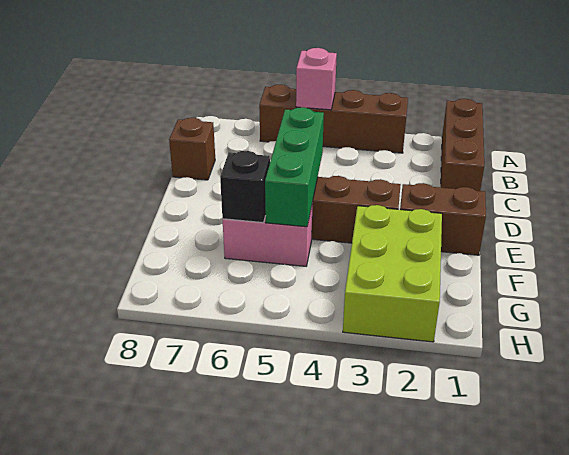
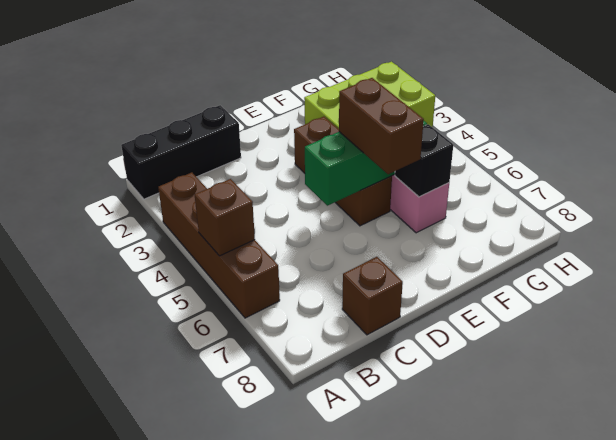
brown brick A1:C1 level 1 -> black brick A1:C1 level 1
pink brick A5 level 2 -> brown brick A5 level 2
brown brick E1:E2 level 1 -> brown brick E5:E6 level 3

